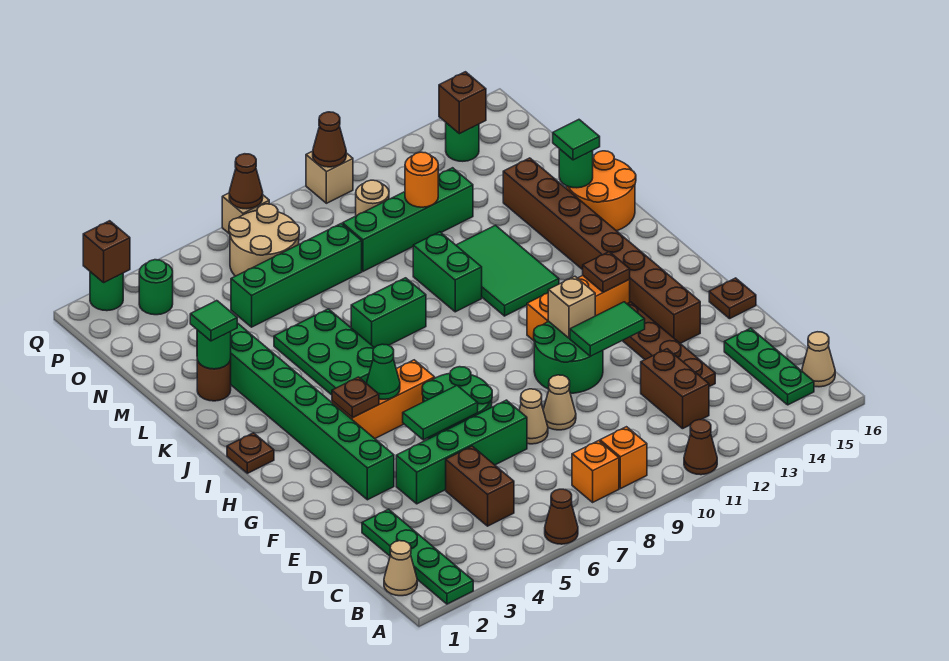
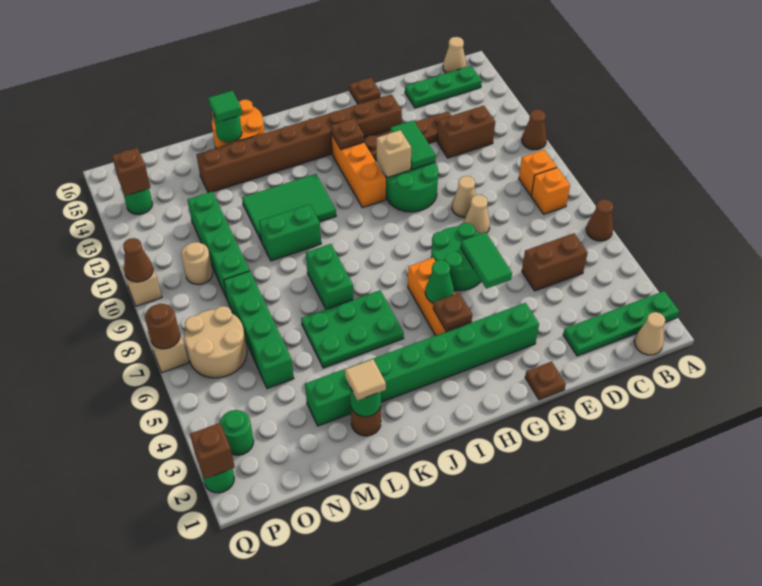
green brick E4:E7 level 1 -> none
brown plate I1 level 1 -> brown plate F1 level 1
green tile L2 level 3 -> tan tile L2 level 3
orange round brick N11 level 2 -> none
brown cone Q7 level 2 -> brown round brick Q7 level 2

